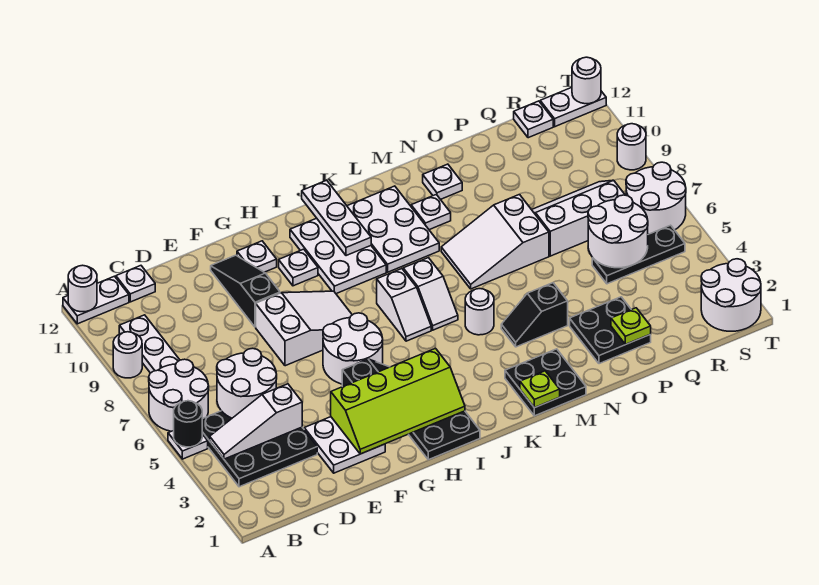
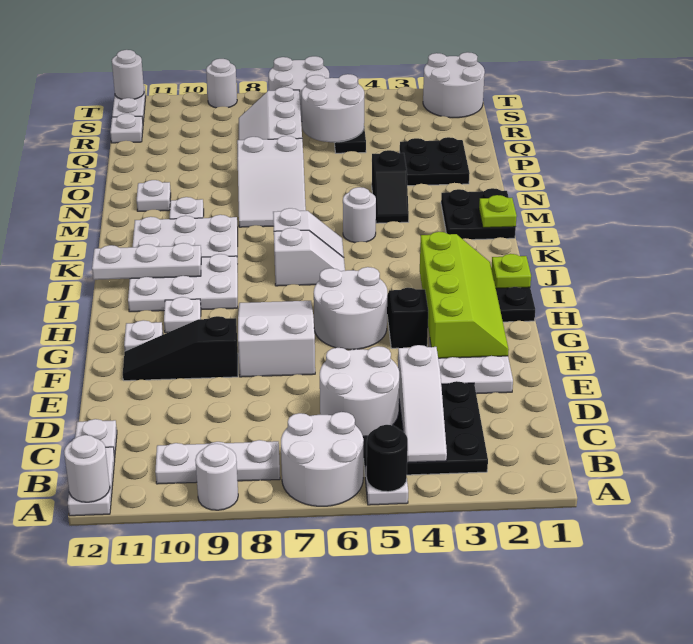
lime plate P2 level 2 -> lime plate I1 level 2

